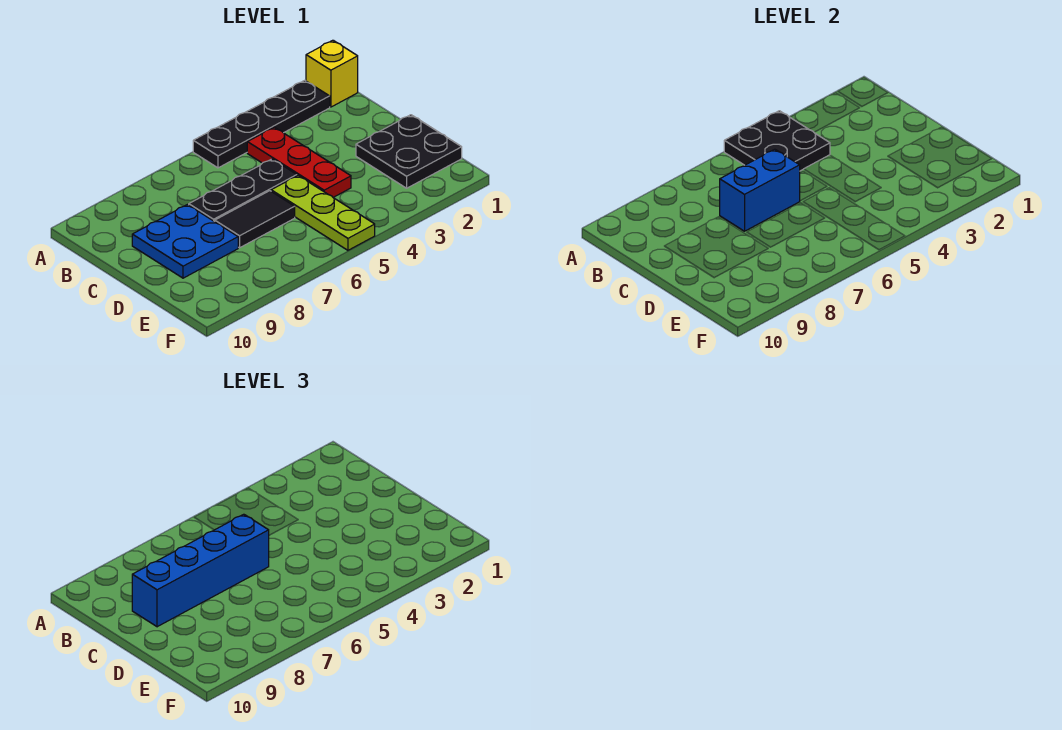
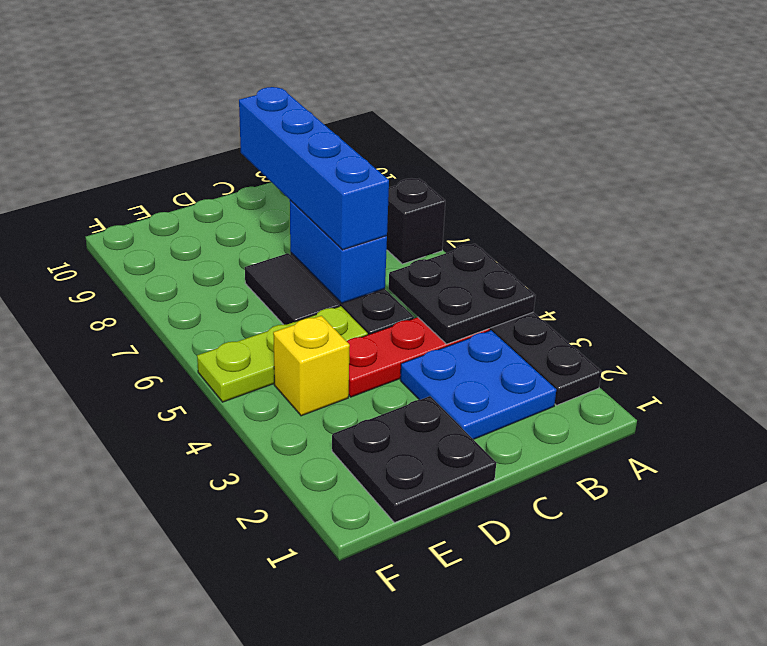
yellow brick A1 level 1 -> yellow brick E4 level 1
none -> black brick A7 level 1
blue plate C8:D9 level 1 -> blue plate B2:C3 level 1

